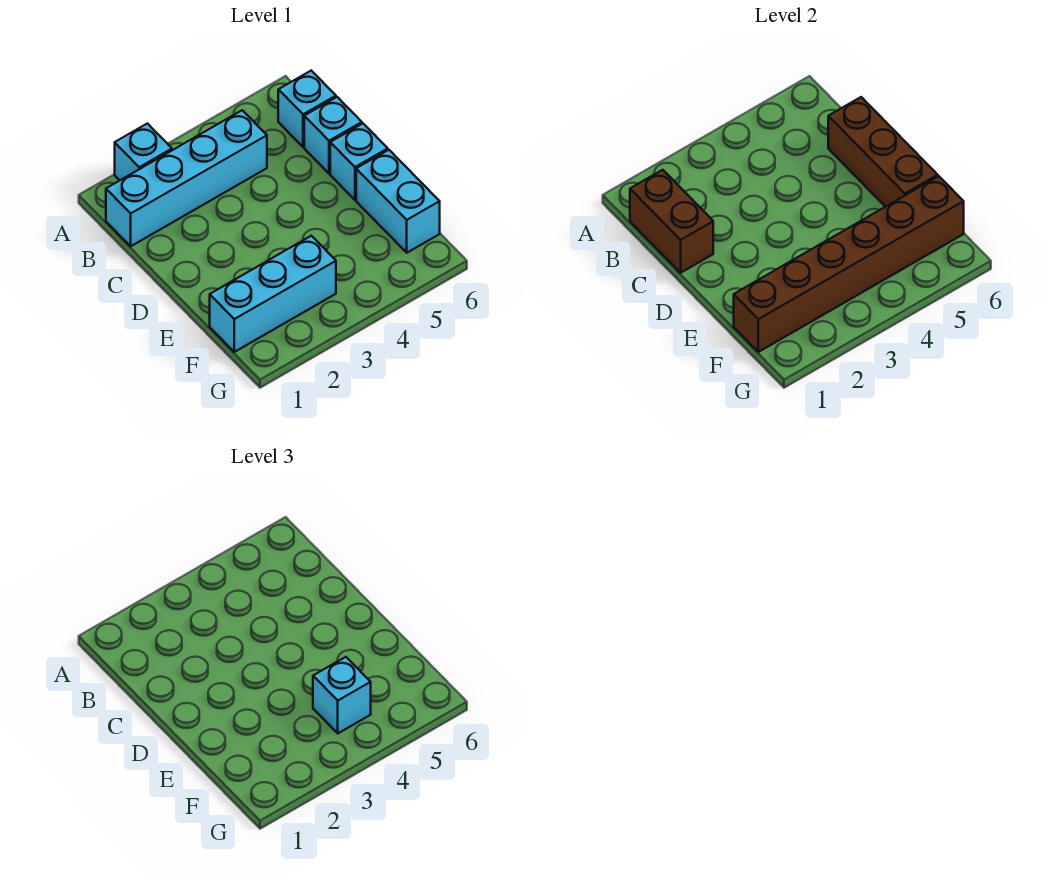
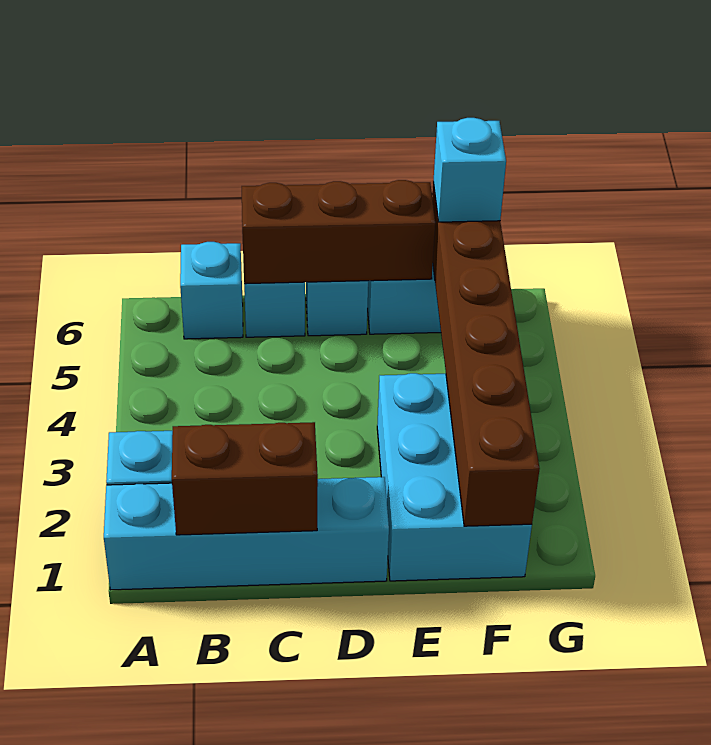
cyan brick B1:B4 level 1 -> cyan brick A1:D1 level 1
cyan brick F1:F3 level 1 -> cyan brick E1:F3 level 1
cyan brick F4 level 3 -> cyan brick F6 level 3

